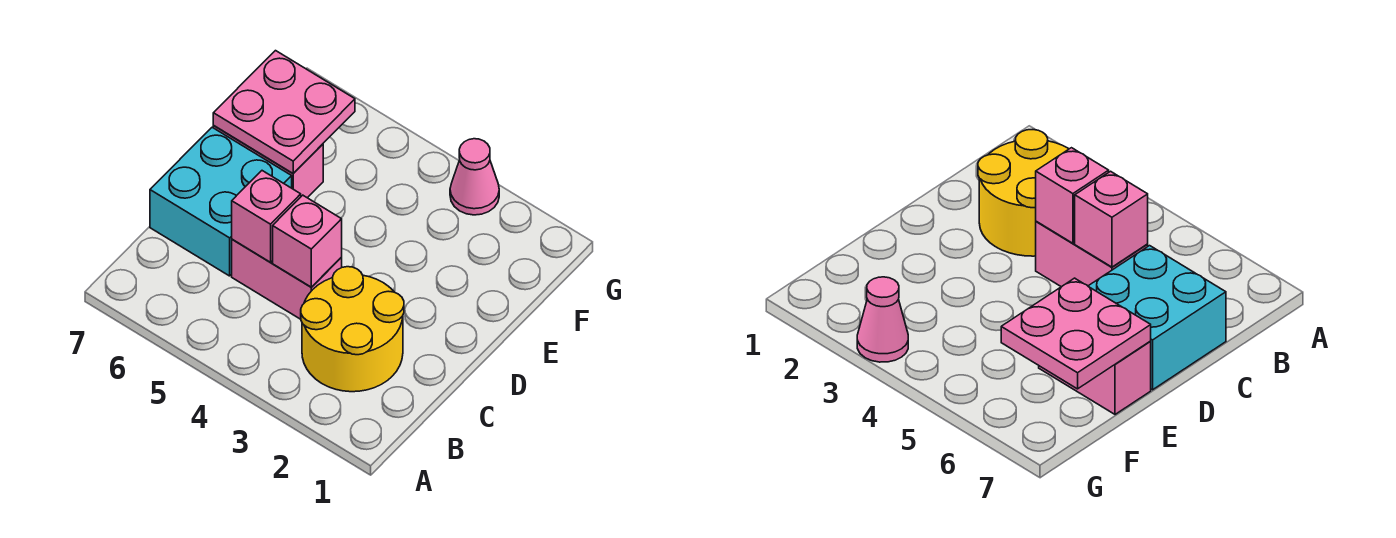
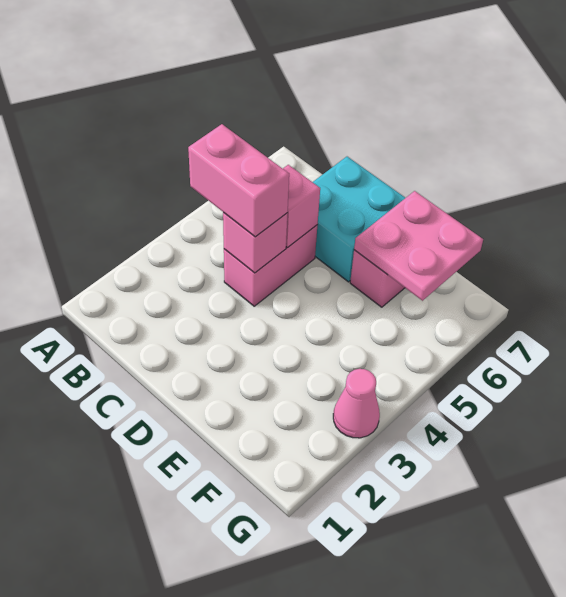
yellow round brick B2:C3 level 1 -> none
none -> pink brick B4:C4 level 3

